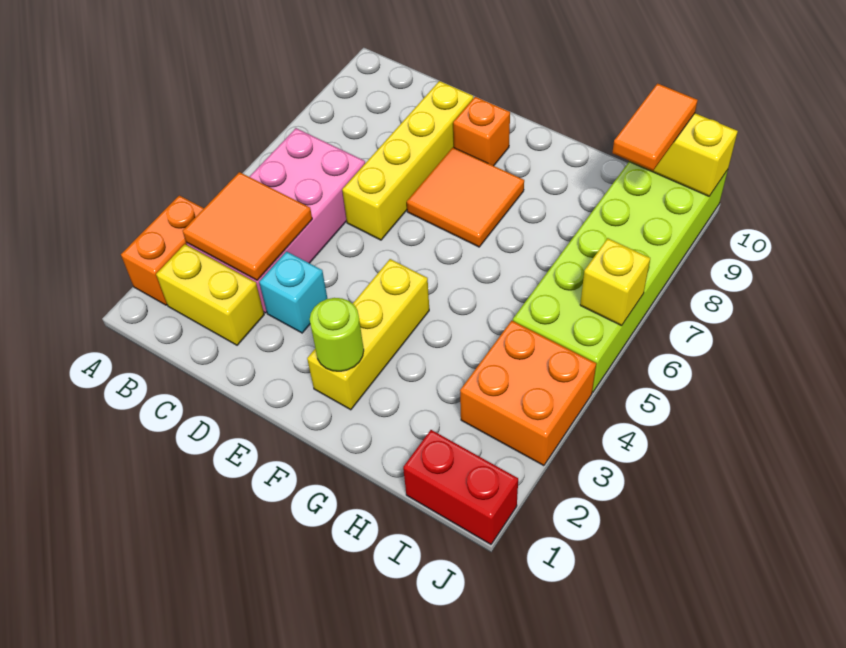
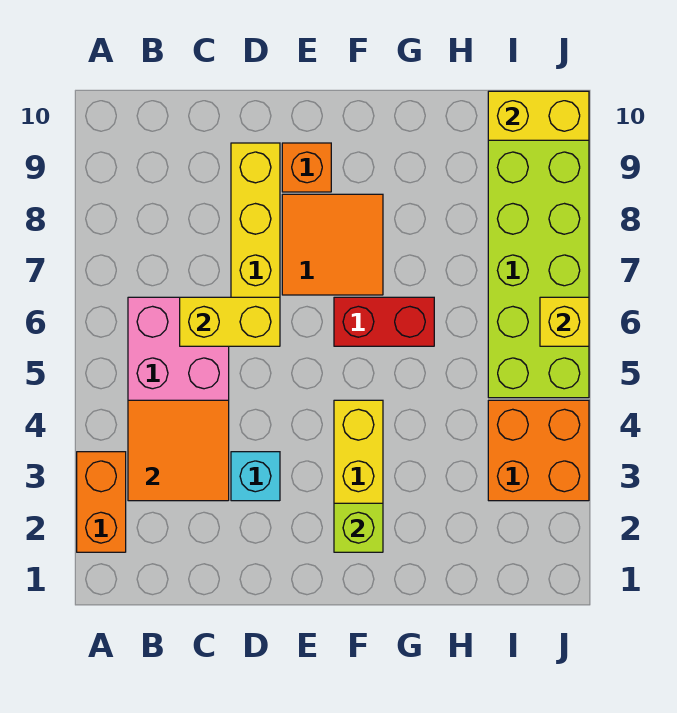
yellow brick B2:C2 level 1 -> yellow brick C6:D6 level 2
lime round brick F2 level 2 -> lime brick F2 level 2
red brick I1:J1 level 1 -> red brick F6:G6 level 1
orange tile I9:I10 level 3 -> none

